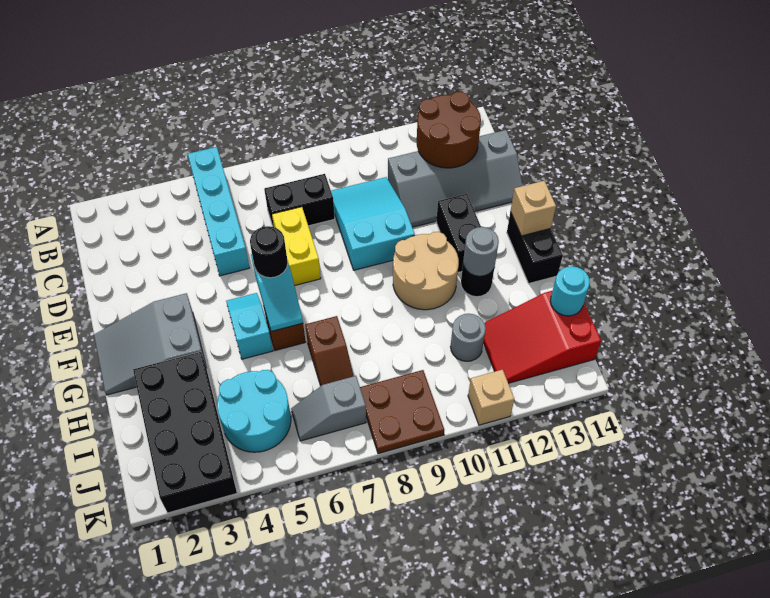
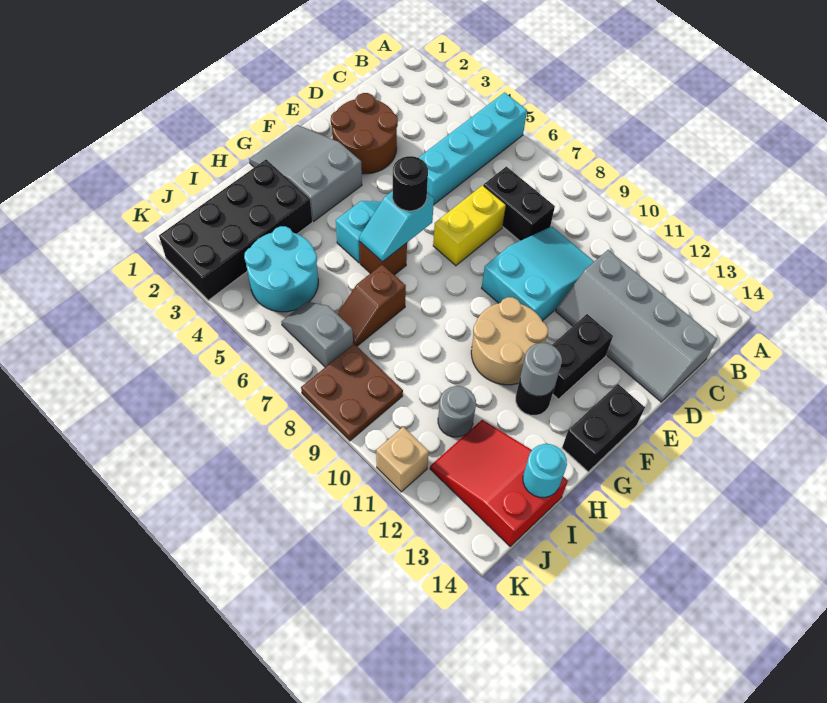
brown round brick B12:C13 level 2 -> brown round brick D2:E3 level 1
tan brick F14 level 2 -> none

